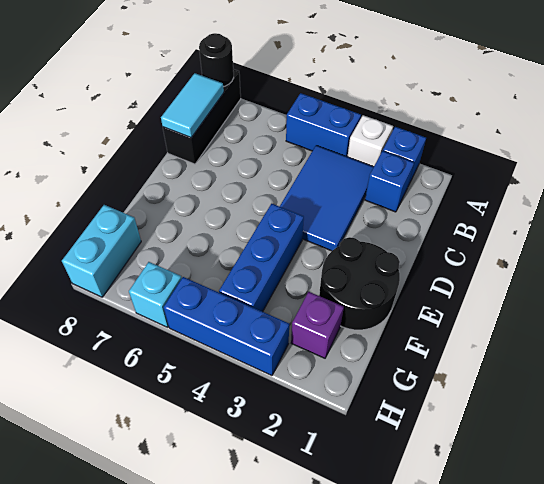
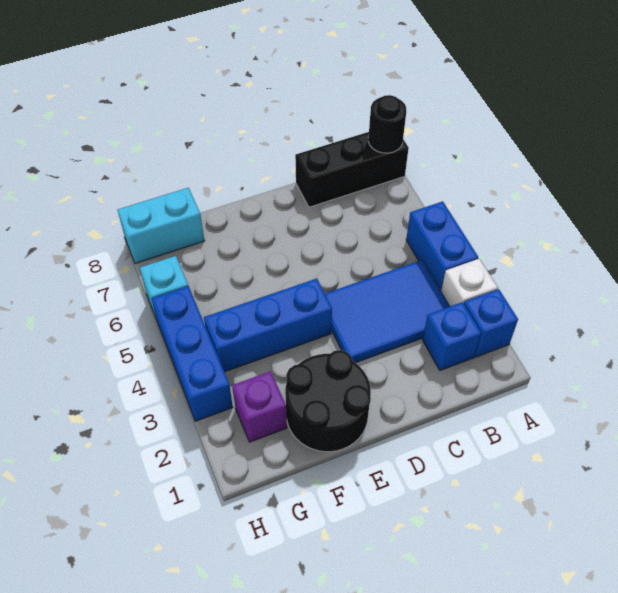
cyan tile B8:C8 level 2 -> none

